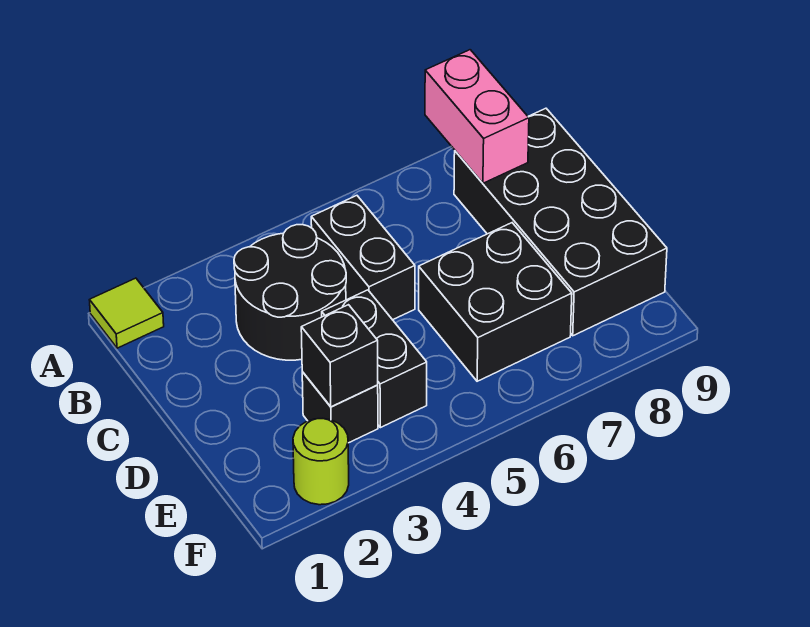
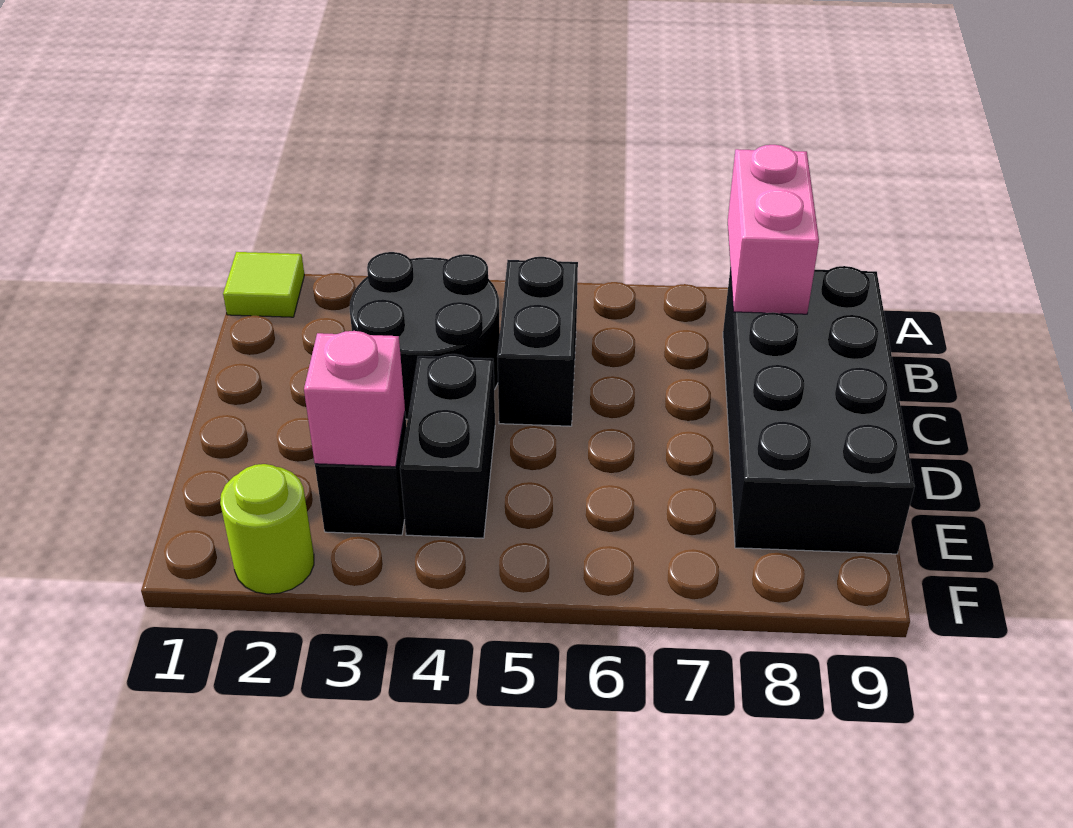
black brick D6:E7 level 1 -> none
black brick E3 level 2 -> pink brick E3 level 2

